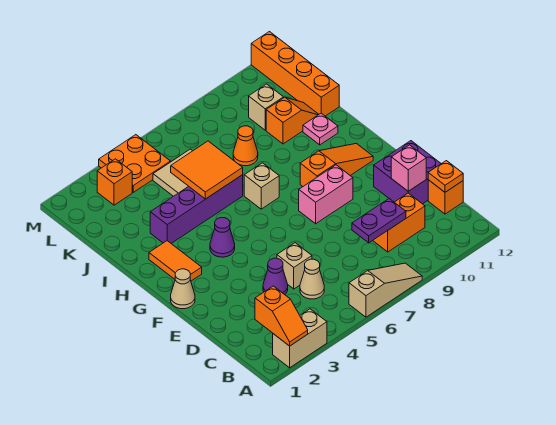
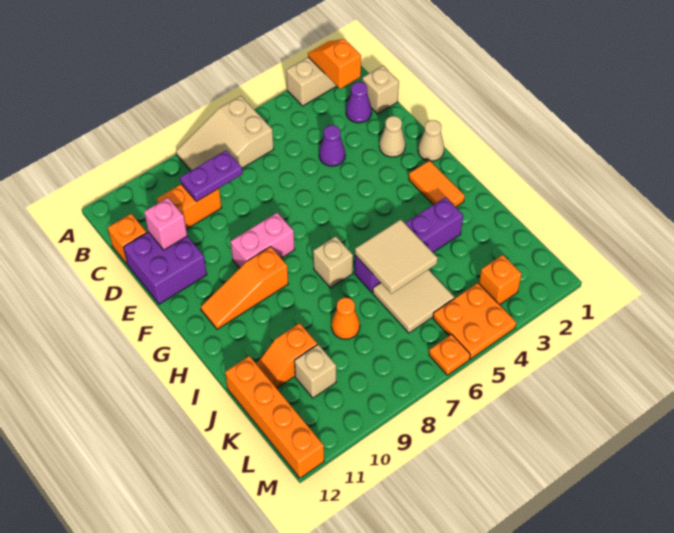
tan slope A6:A8 level 1 top 6 -> tan slope A6:B8 level 1 top 6
tan cone C5 level 1 -> tan cone E2 level 1
orange plate C12 level 2 -> orange plate M6 level 1
tan brick D5 level 1 -> tan brick C1 level 1
purple cone G4 level 1 -> purple cone C2 level 1
orange tile I5:J6 level 2 -> tan tile I5:J6 level 2
pink plate I11 level 1 -> none

